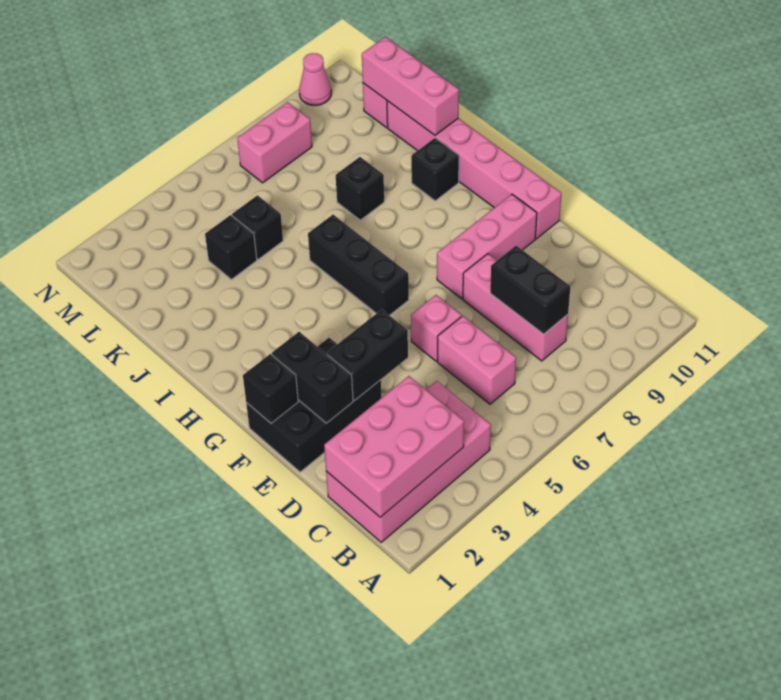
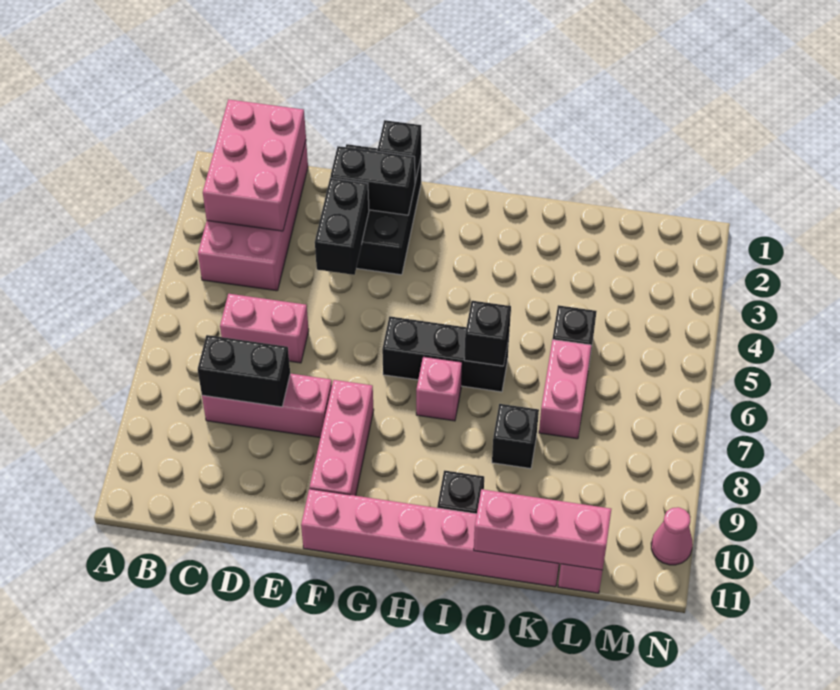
pink brick E6 level 1 -> pink brick H7 level 1
black brick K4 level 1 -> black brick I6 level 2
pink brick M7:M8 level 1 -> pink brick K6:K7 level 1

